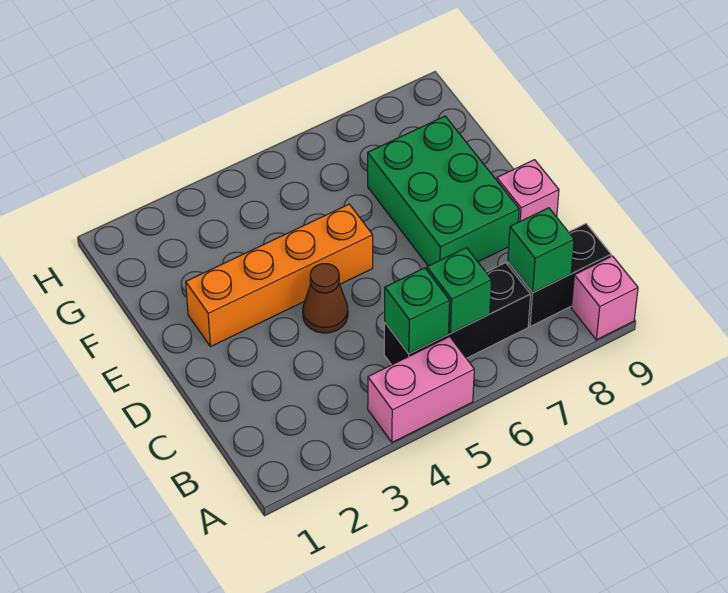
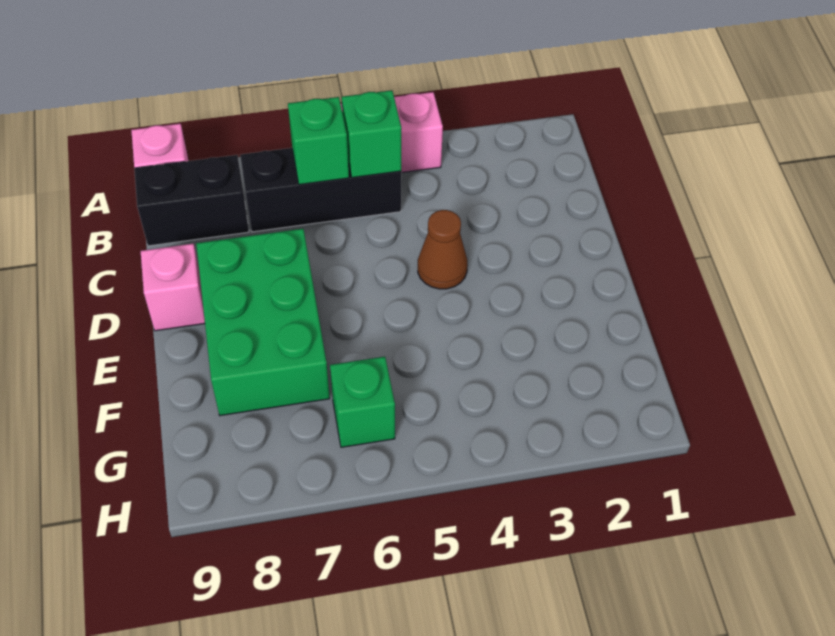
green brick B8 level 2 -> green brick G6 level 1
orange brick E2:E5 level 1 -> none

